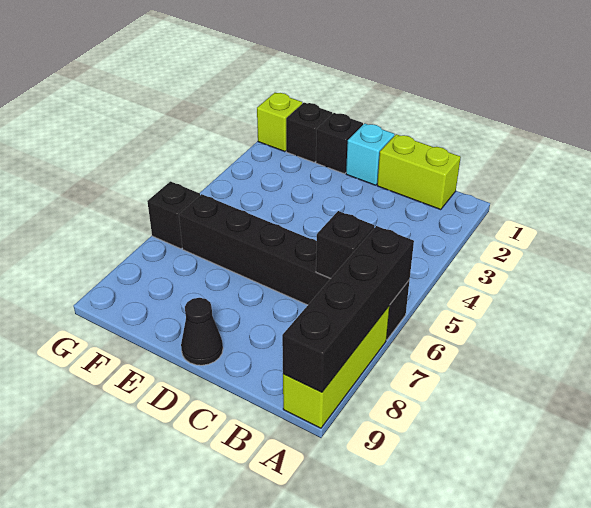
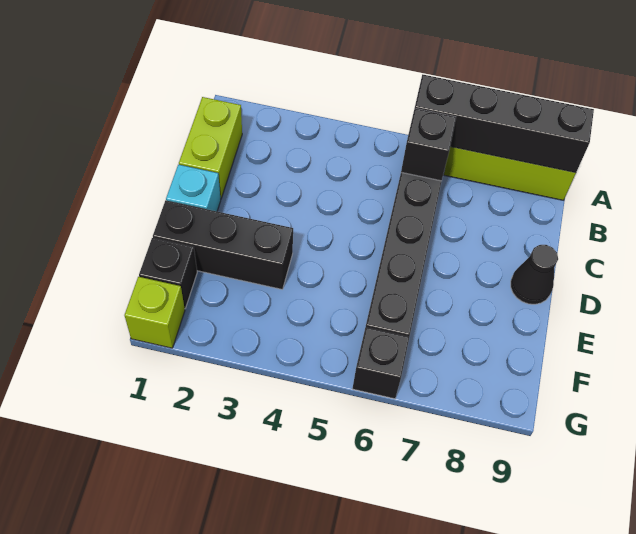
black brick E1 level 1 -> black brick E1:E3 level 1

